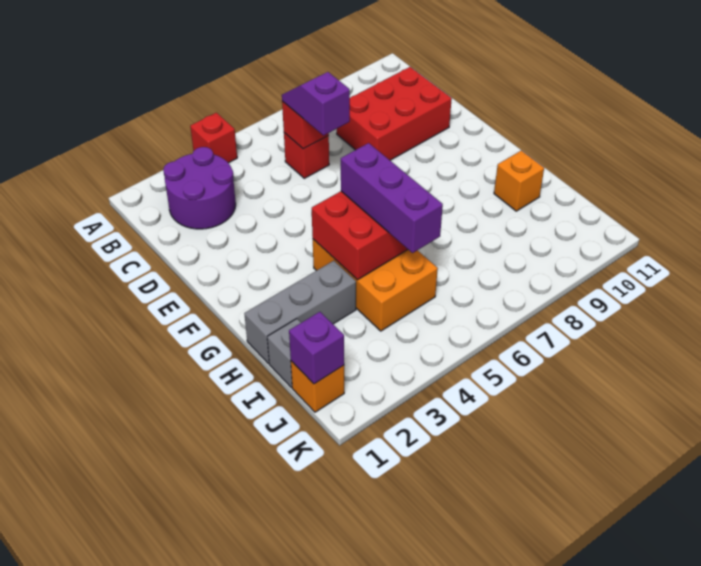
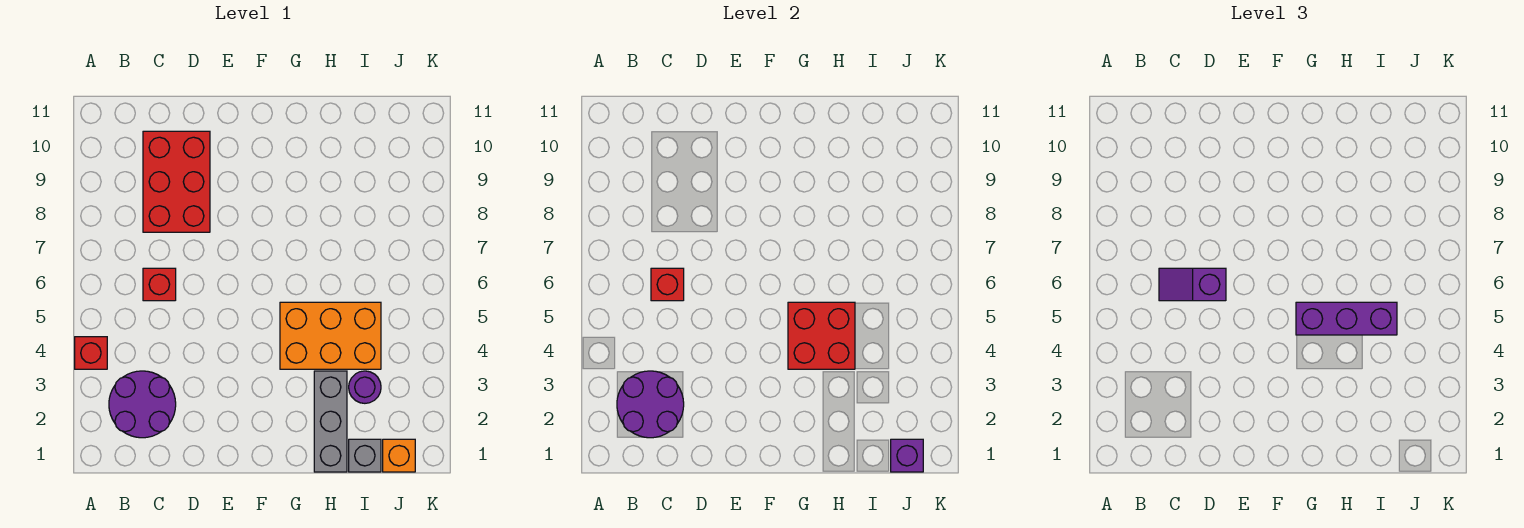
none -> purple round brick B2:C3 level 2
orange brick H10 level 1 -> none
none -> purple round brick I3 level 1

